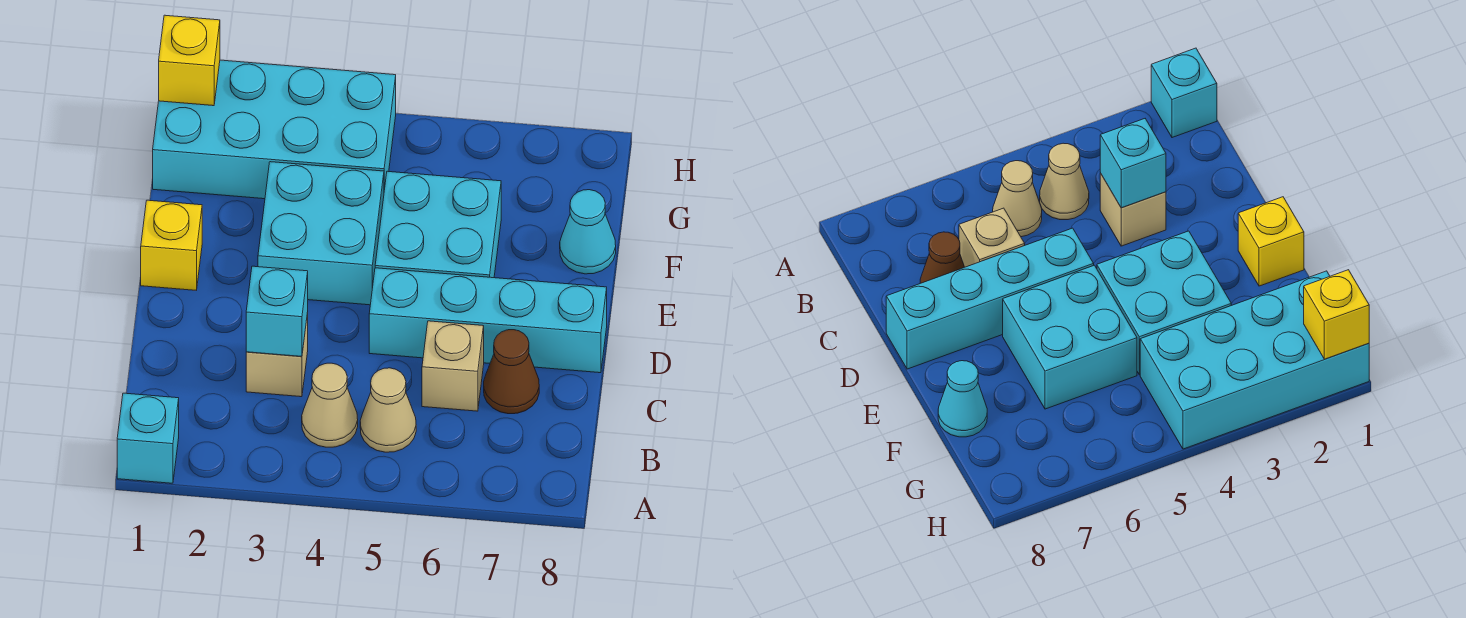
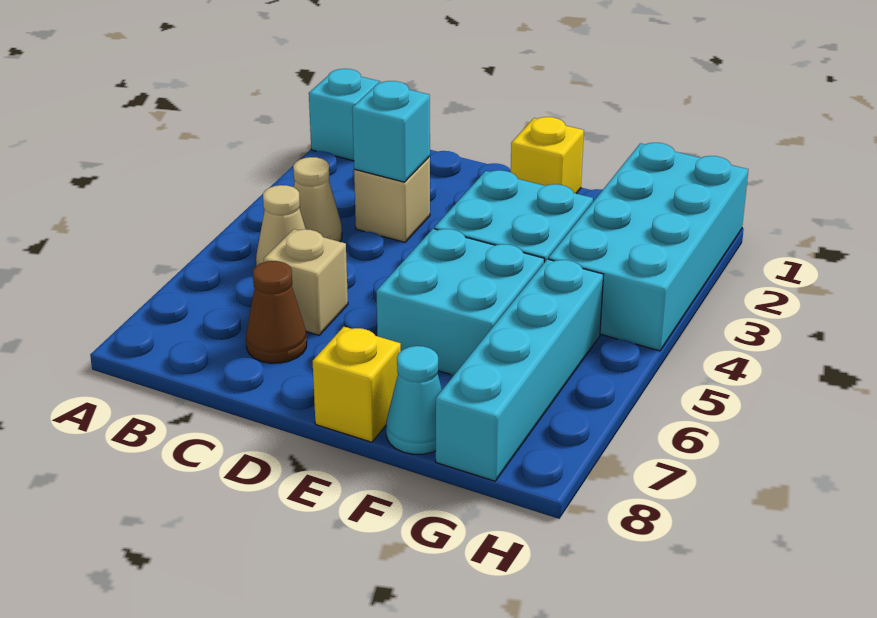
cyan brick D5:D8 level 1 -> cyan brick G5:G8 level 1
yellow brick H1 level 2 -> yellow brick E8 level 1

